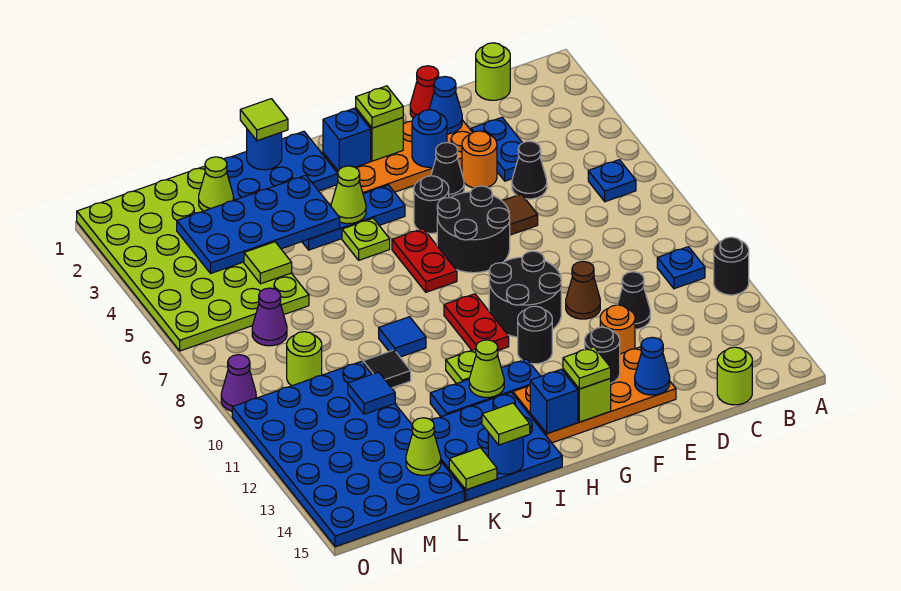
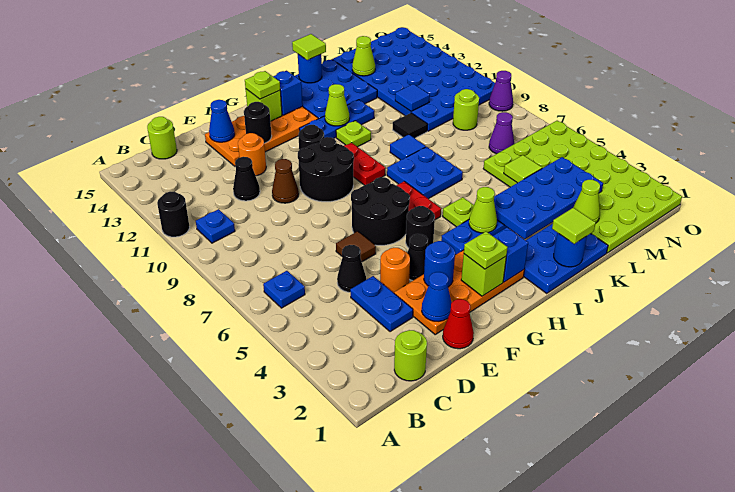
none -> blue plate I7:J8 level 1
lime tile K15 level 2 -> none

